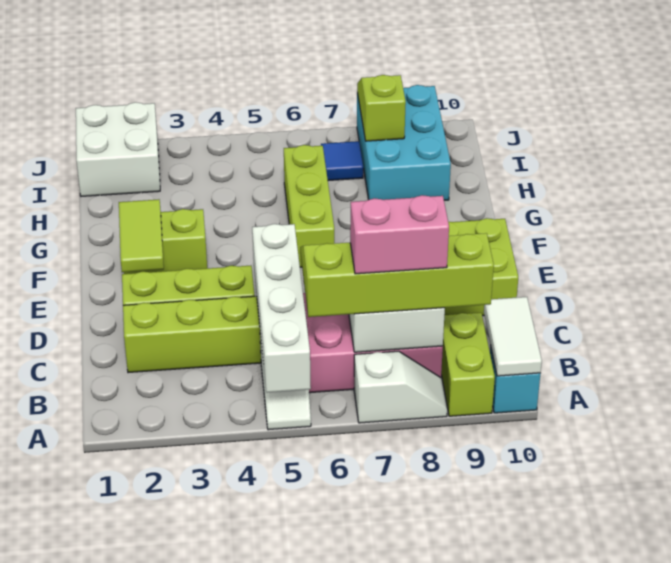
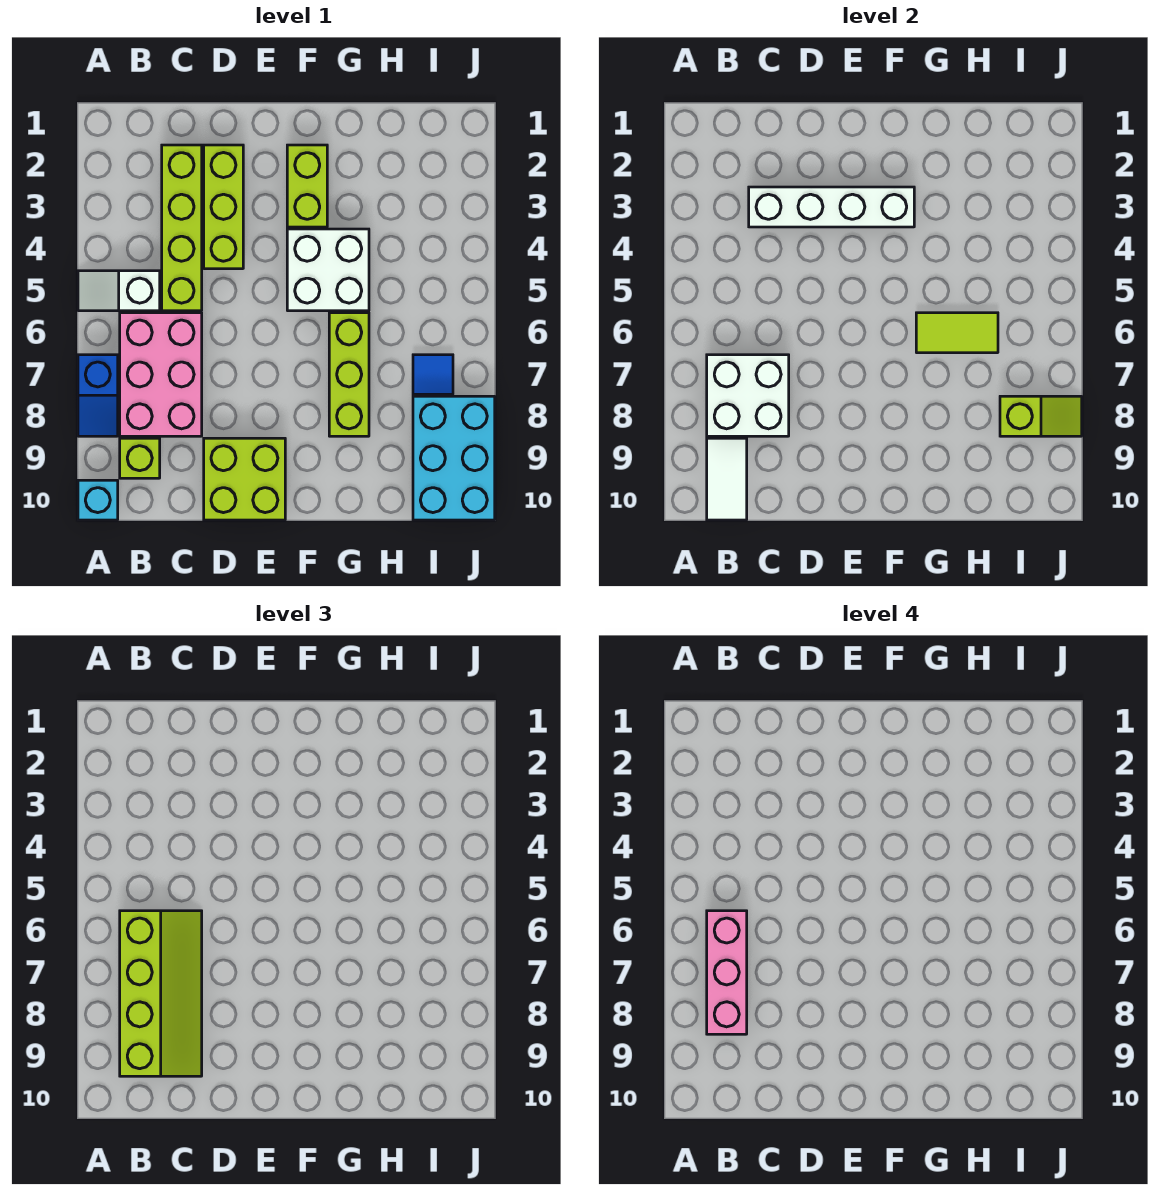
white brick A5:D5 level 2 -> white brick C3:F3 level 2
white slope A7:A8 level 1 top 7 -> blue slope A7:A8 level 1 top 7
lime brick A9:B9 level 1 -> lime brick B9 level 1
white tile A10:B10 level 2 -> white tile B9:B10 level 2
pink brick B7:B8 level 4 -> pink brick B6:B8 level 4
lime tile E2:F2 level 2 -> lime tile G6:H6 level 2
lime brick F6:H6 level 1 -> lime brick G6:G8 level 1
cyan brick H8:J9 level 1 -> cyan brick I8:J10 level 1
white brick I1:J2 level 1 -> white brick F4:G5 level 1

